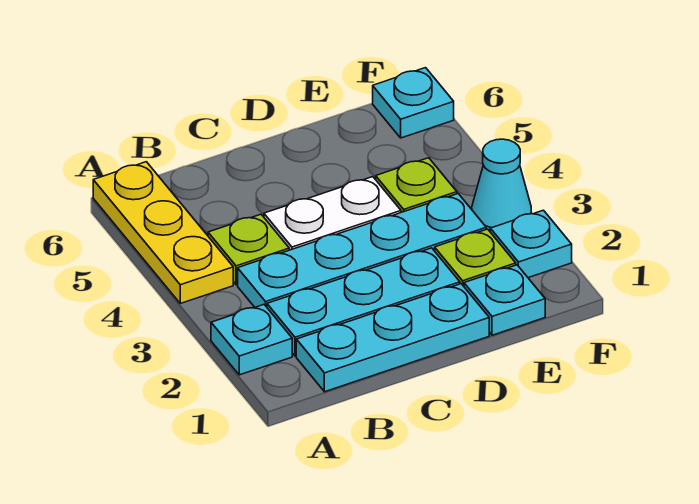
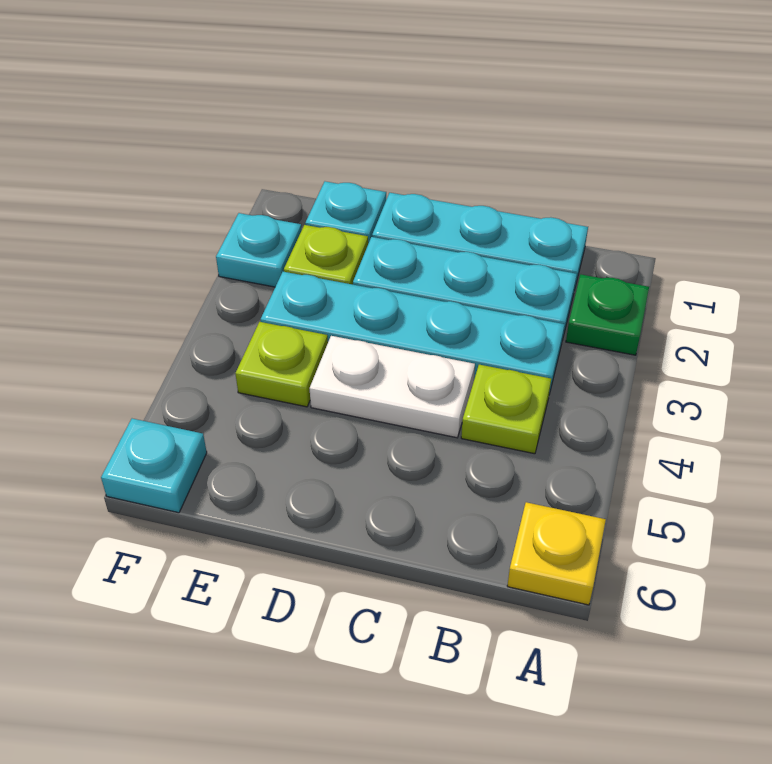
cyan plate A2 level 1 -> green plate A2 level 1
yellow plate A4:A6 level 1 -> yellow plate A6 level 1
cyan cone F3 level 1 -> none

